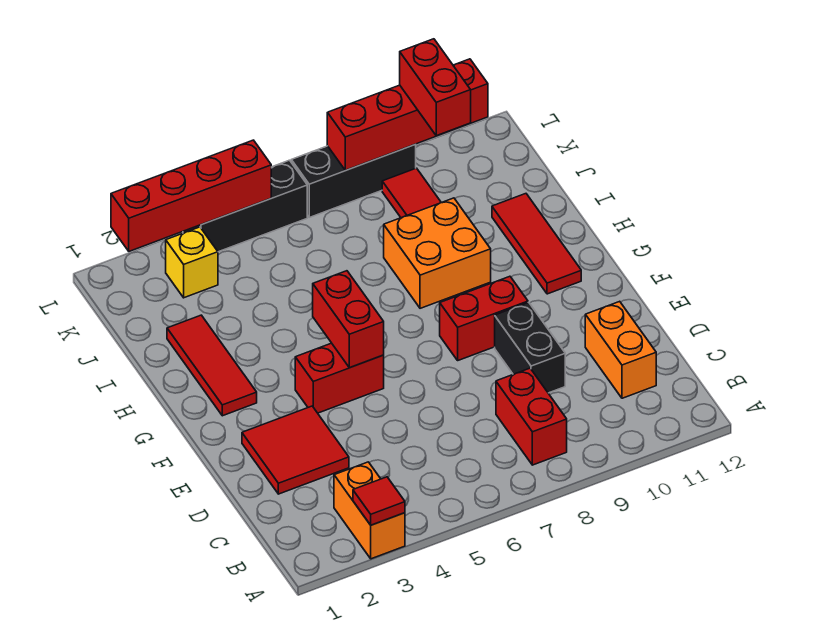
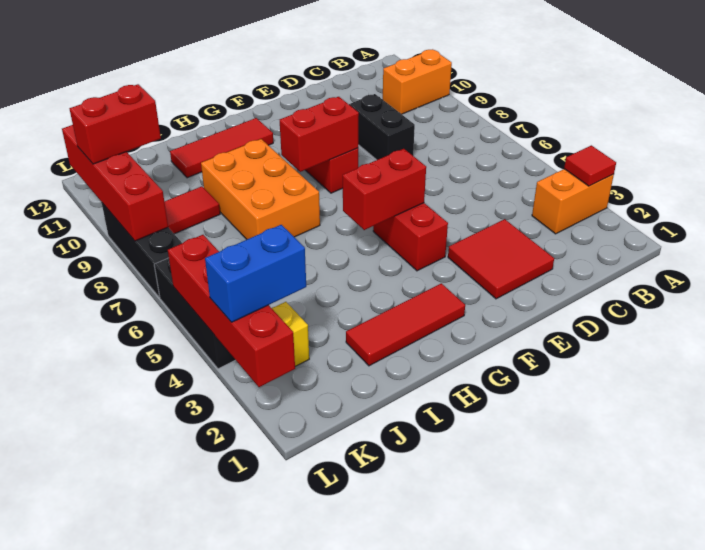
red brick B8:C8 level 1 -> red brick F8:G8 level 2
orange brick C11:D11 level 1 -> orange brick A10:B10 level 1
black brick D9:E9 level 1 -> black brick D8:D9 level 1
orange brick H8:I9 level 1 -> orange brick H7:I9 level 1
none -> blue brick K3:L3 level 3

